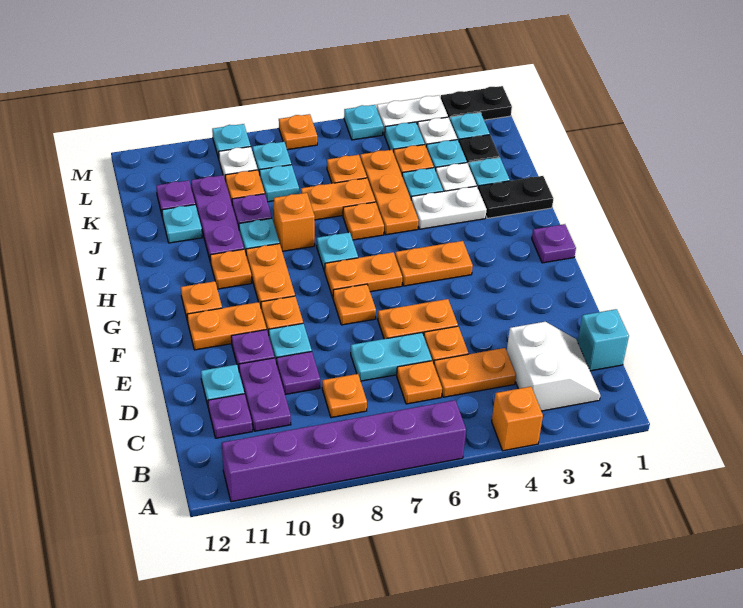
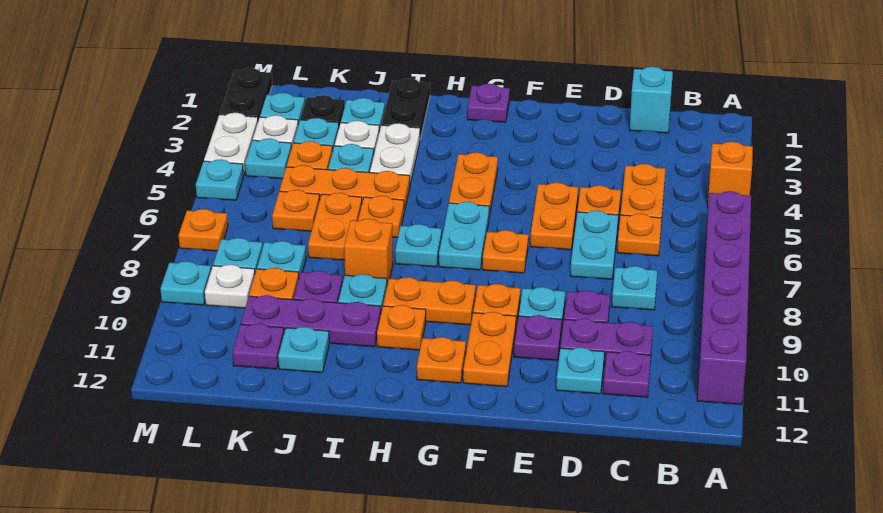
white slope B2:C3 level 1 top 3 -> none
orange plate C8 level 1 -> cyan plate C8 level 1
orange plate G6:G7 level 1 -> cyan plate G6:G7 level 1

